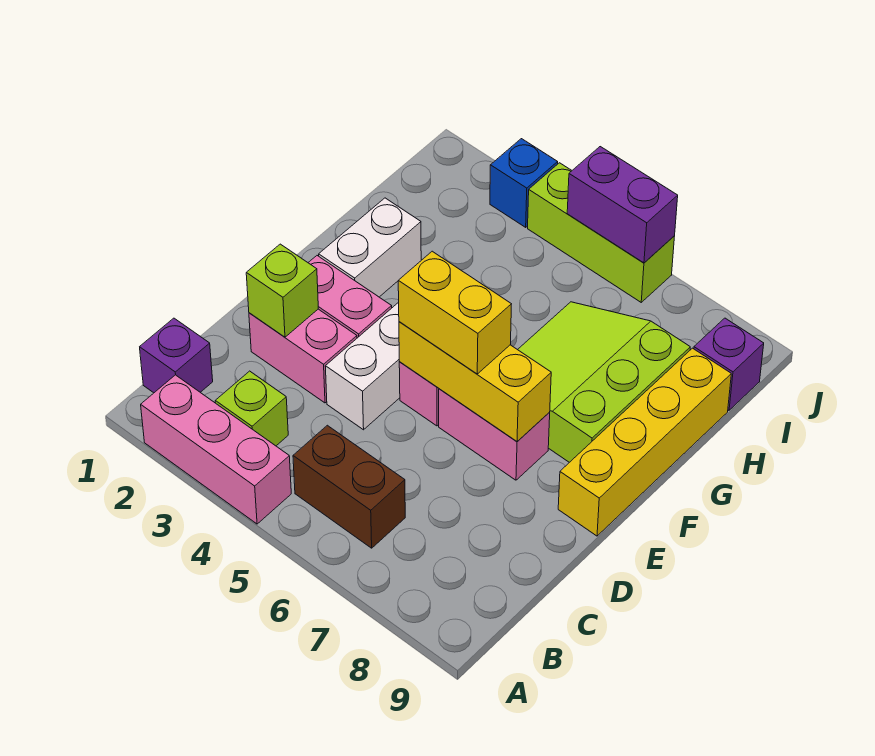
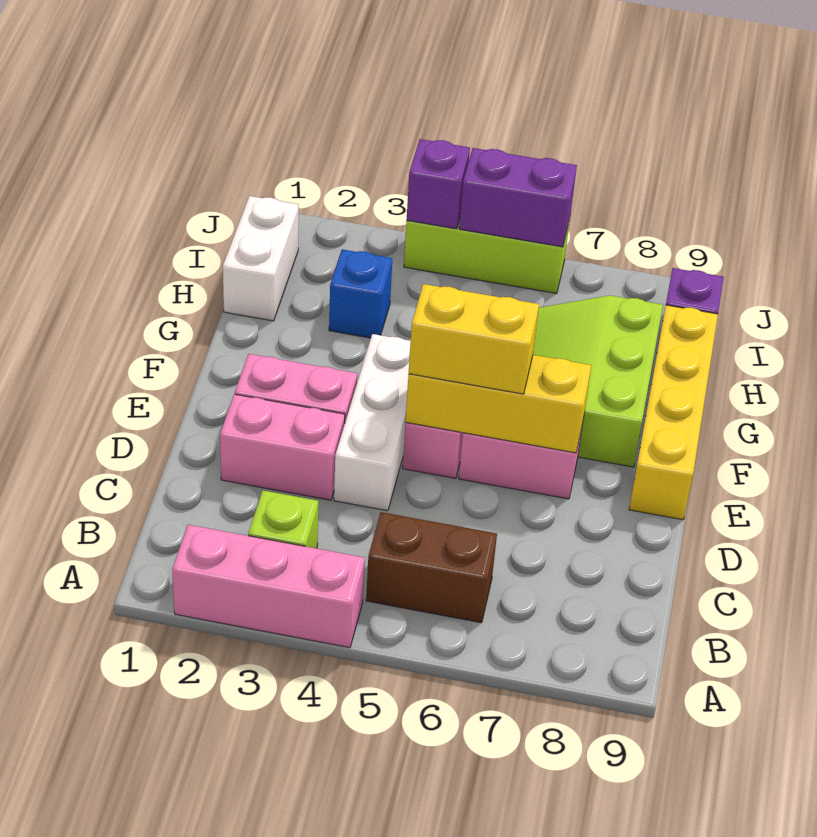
purple brick B1 level 1 -> purple brick J4 level 2
lime brick D2 level 2 -> none
white brick F2:G2 level 1 -> white brick H1:I1 level 1
blue brick J3 level 1 -> blue brick H3 level 1

